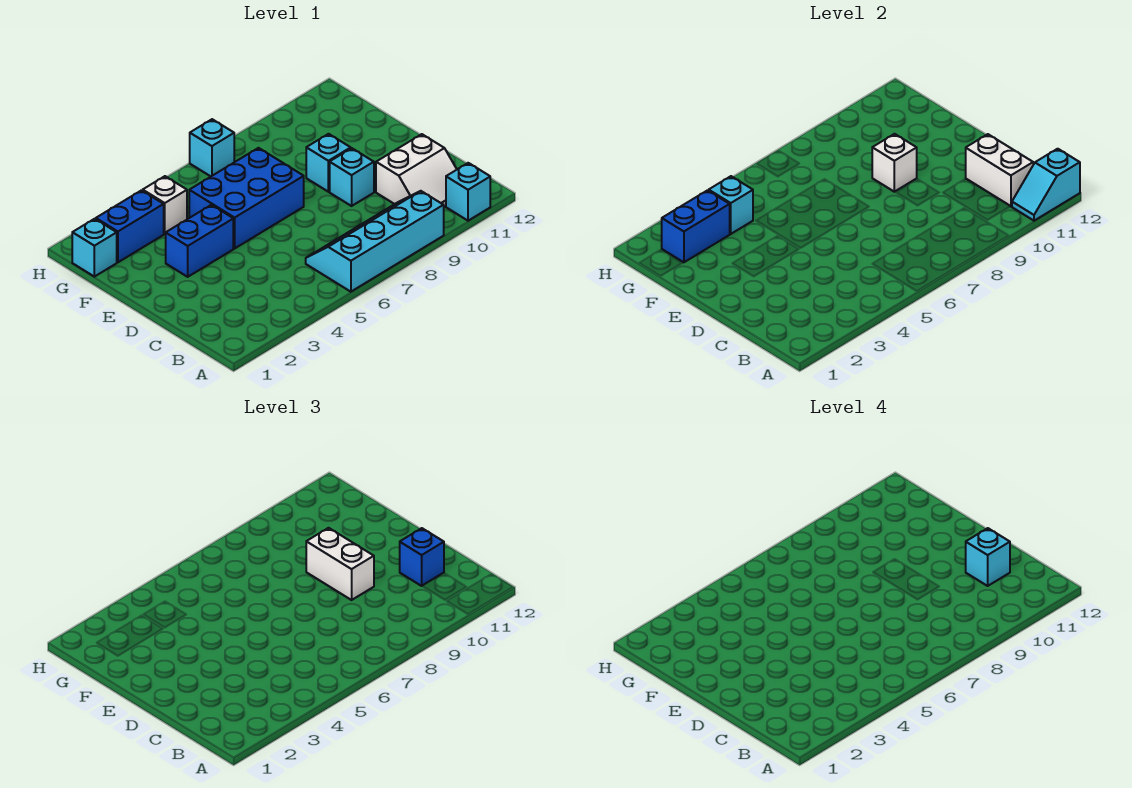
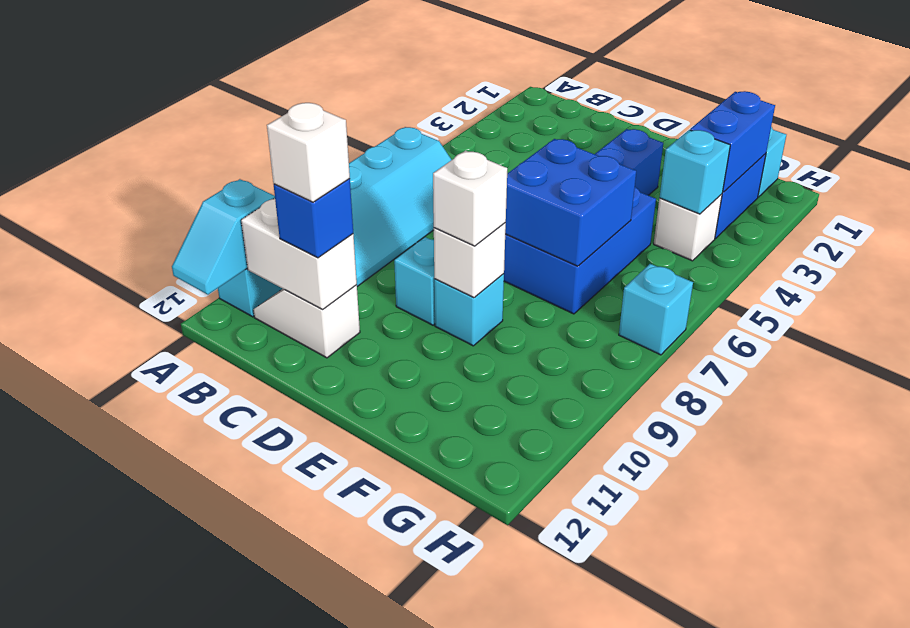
cyan slope A11:A12 level 2 top 12 -> cyan slope A11:A12 level 2 top 11
white slope B10:C11 level 1 top C -> white slope B11:C11 level 1 top C
cyan brick C11 level 4 -> white brick C11 level 4
white brick D9:E9 level 3 -> white brick E9 level 3
none -> blue brick E6:F7 level 2

